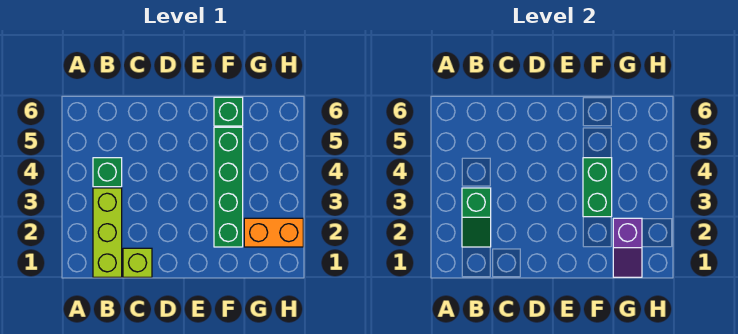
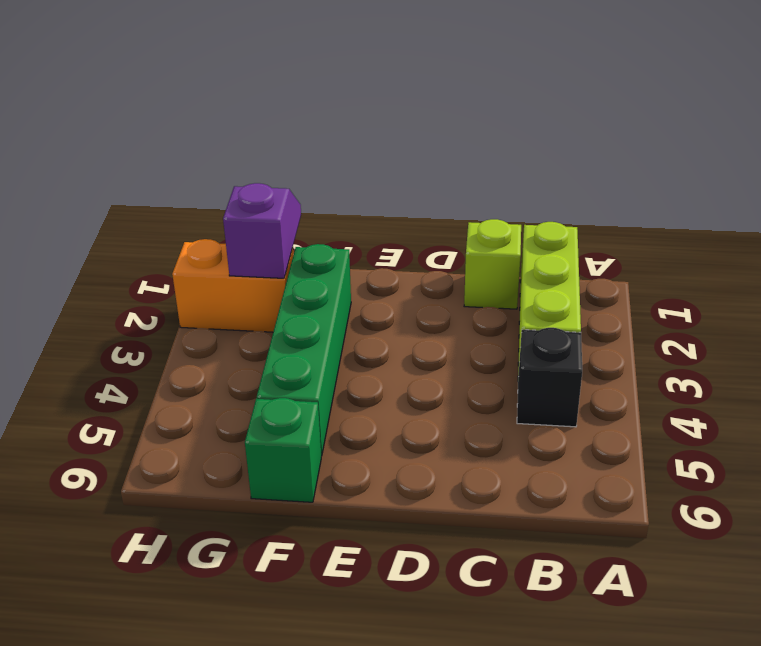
green slope B2:B3 level 2 top 3 -> none
green brick B4 level 1 -> black brick B4 level 1
green brick F3:F4 level 2 -> none

